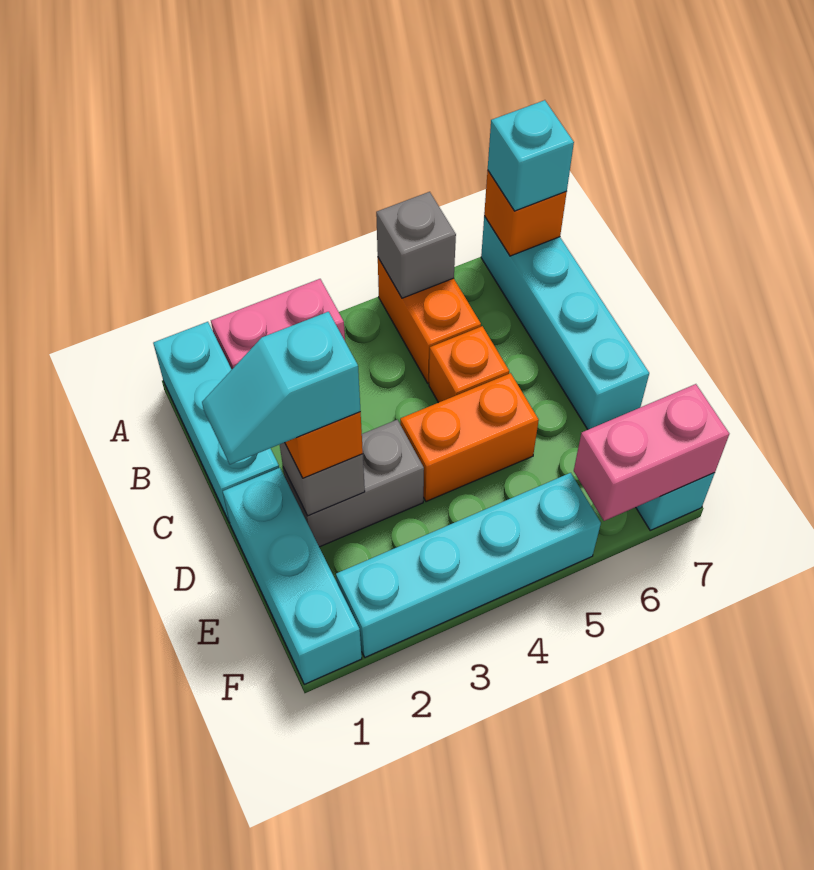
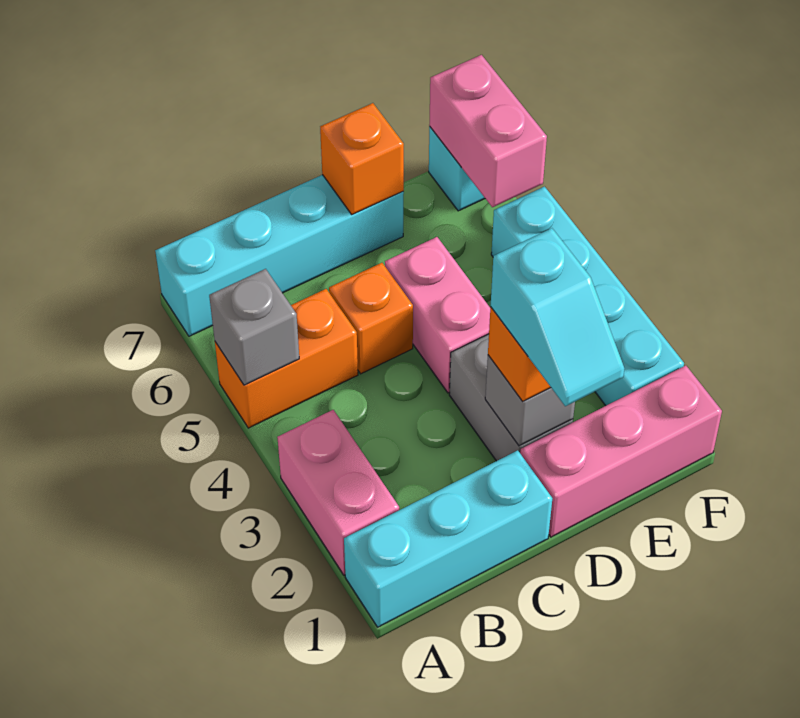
orange brick A7 level 2 -> orange brick D7 level 2
cyan brick A7 level 3 -> none
cyan brick D1:F1 level 1 -> pink brick D1:F1 level 1
orange brick D4:D5 level 1 -> pink brick D4:D5 level 1

